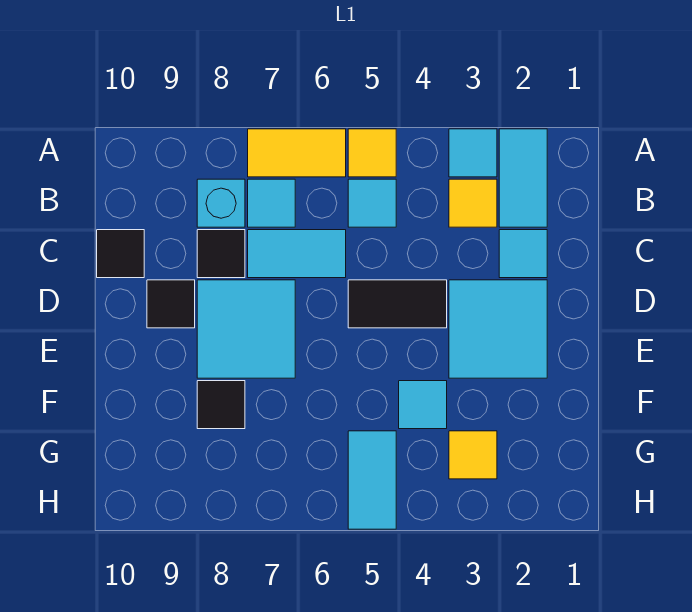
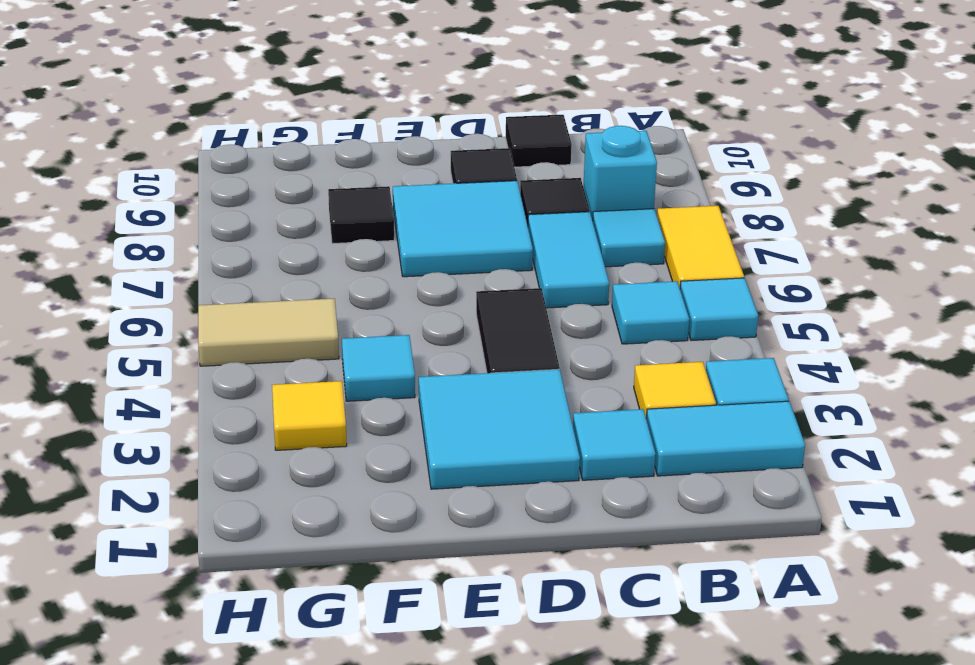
yellow tile A5 level 1 -> cyan tile A5 level 1
cyan tile G5:H5 level 1 -> tan tile G5:H5 level 1

